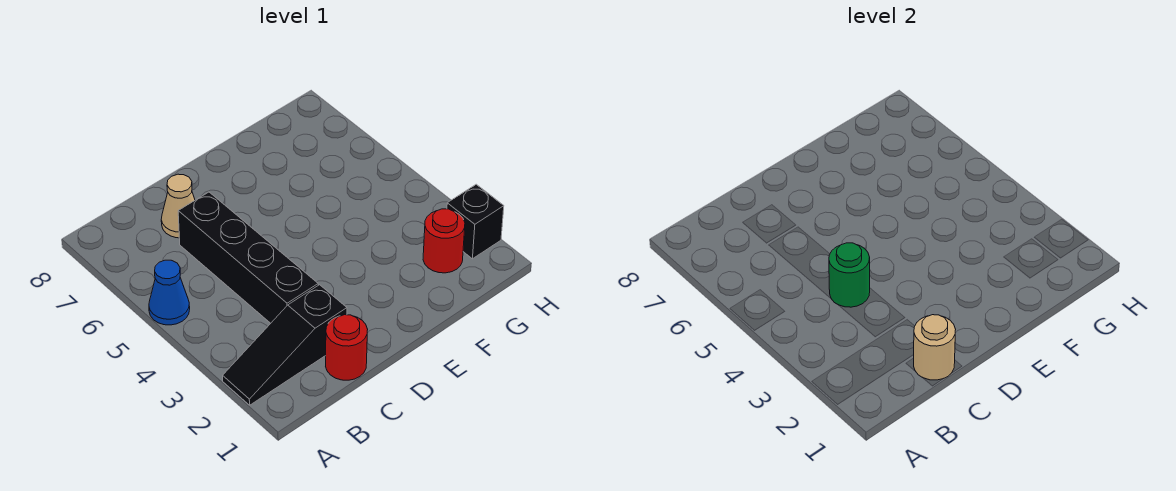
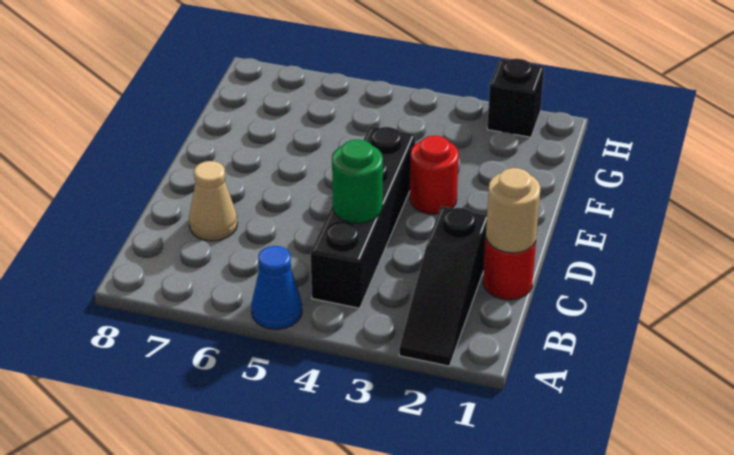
black brick C3:C6 level 1 -> black brick B4:E4 level 1
red round brick G2 level 1 -> red round brick E3 level 1

